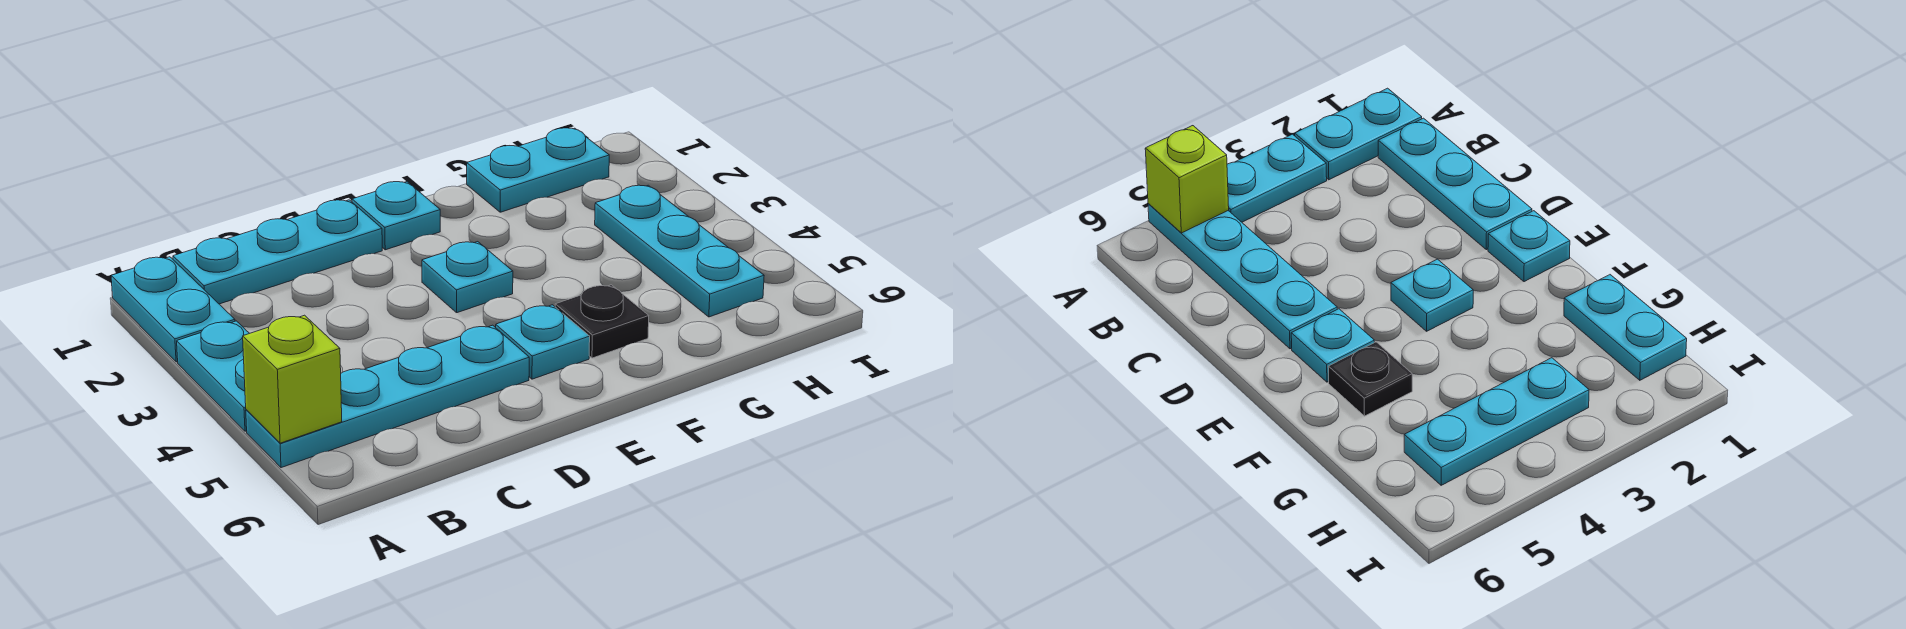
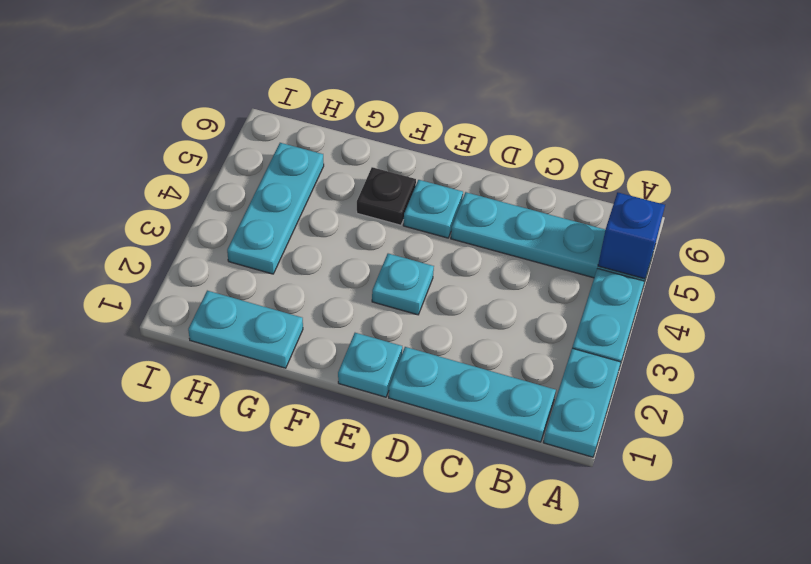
lime brick A5 level 2 -> blue brick A5 level 2

